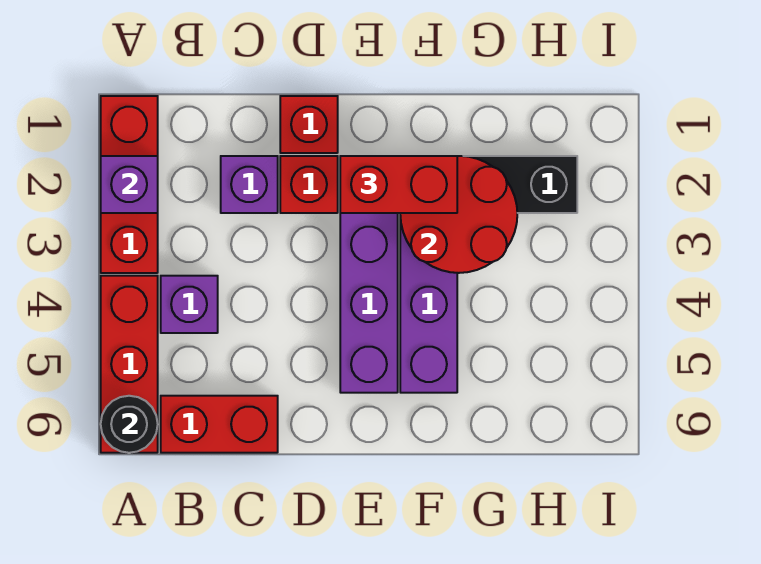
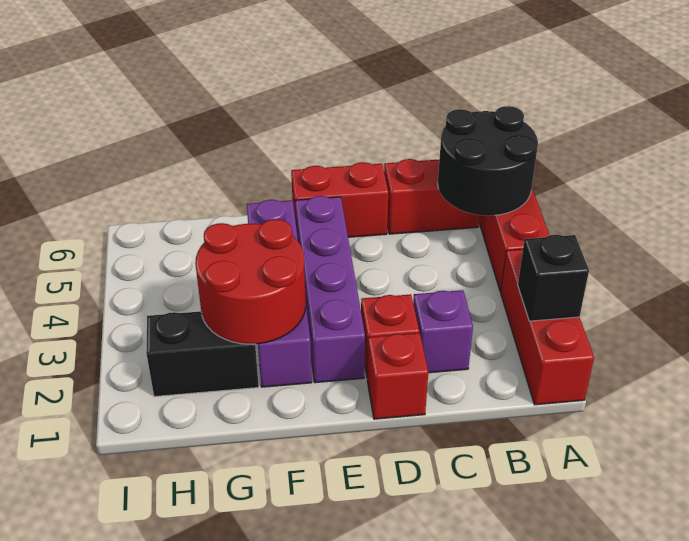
purple brick A2 level 2 -> black brick A2 level 2
black round brick A6 level 2 -> black round brick A5:B6 level 2
purple brick B4 level 1 -> none
red brick E2:F2 level 3 -> red brick D6:E6 level 1

